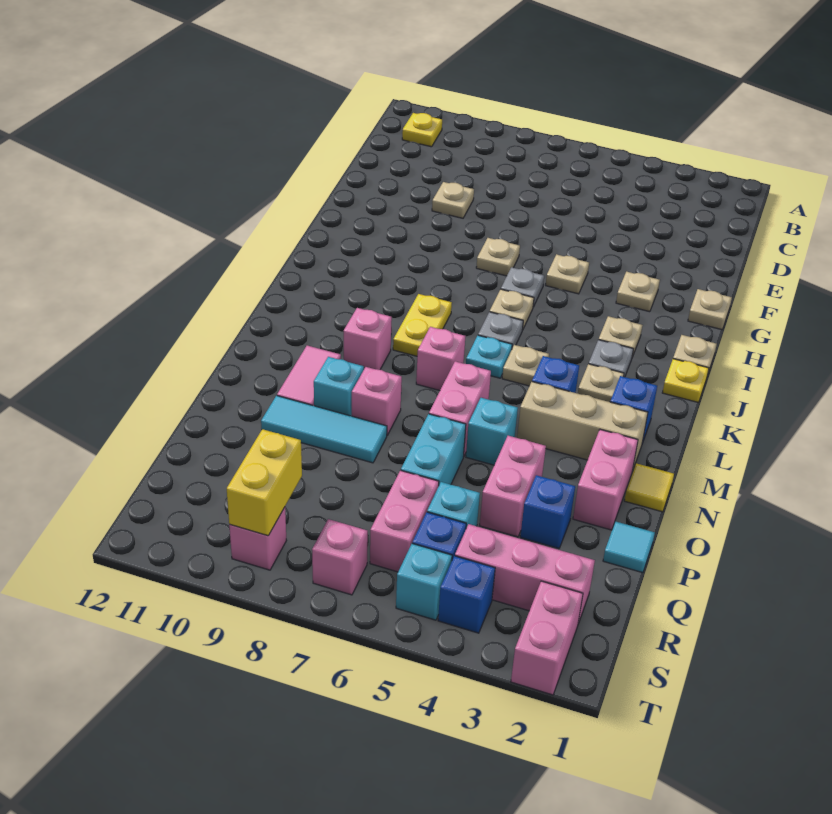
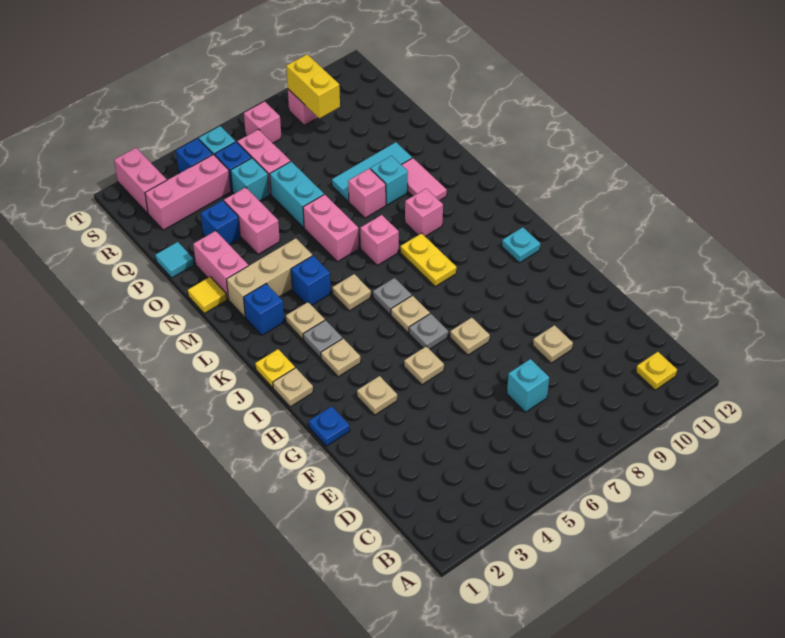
tan plate G1 level 1 -> blue plate G1 level 1
cyan plate K6 level 1 -> cyan plate I11 level 1
cyan brick N5 level 1 -> cyan brick D7 level 1

